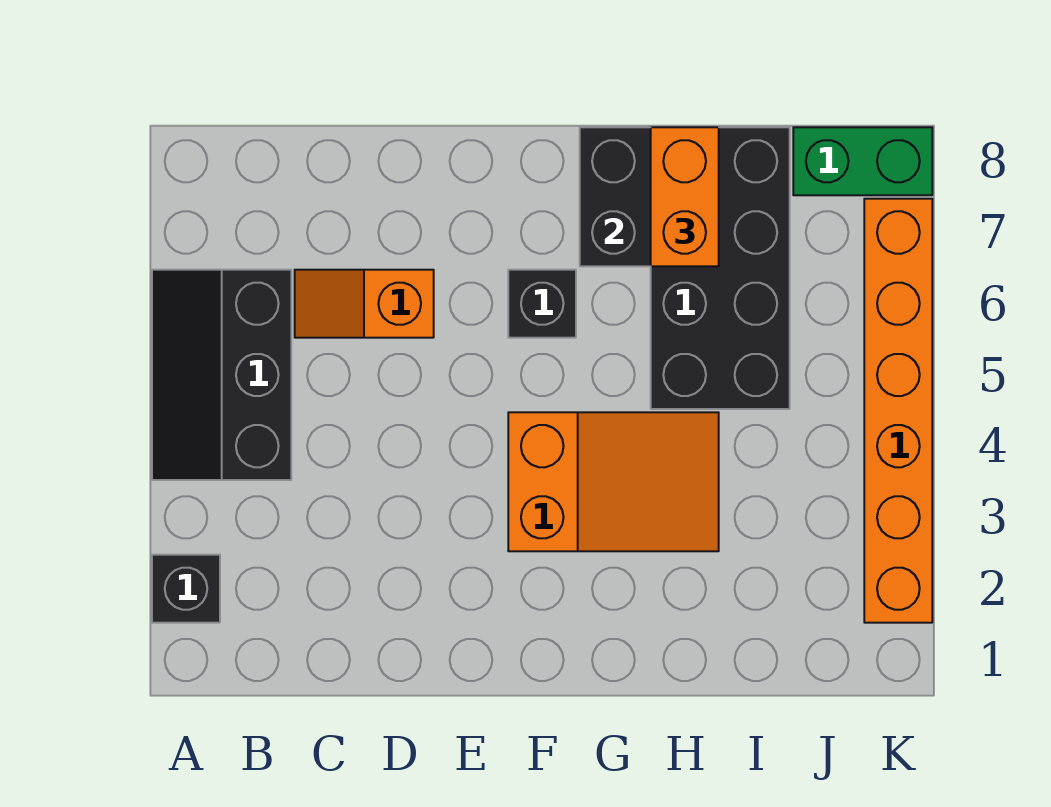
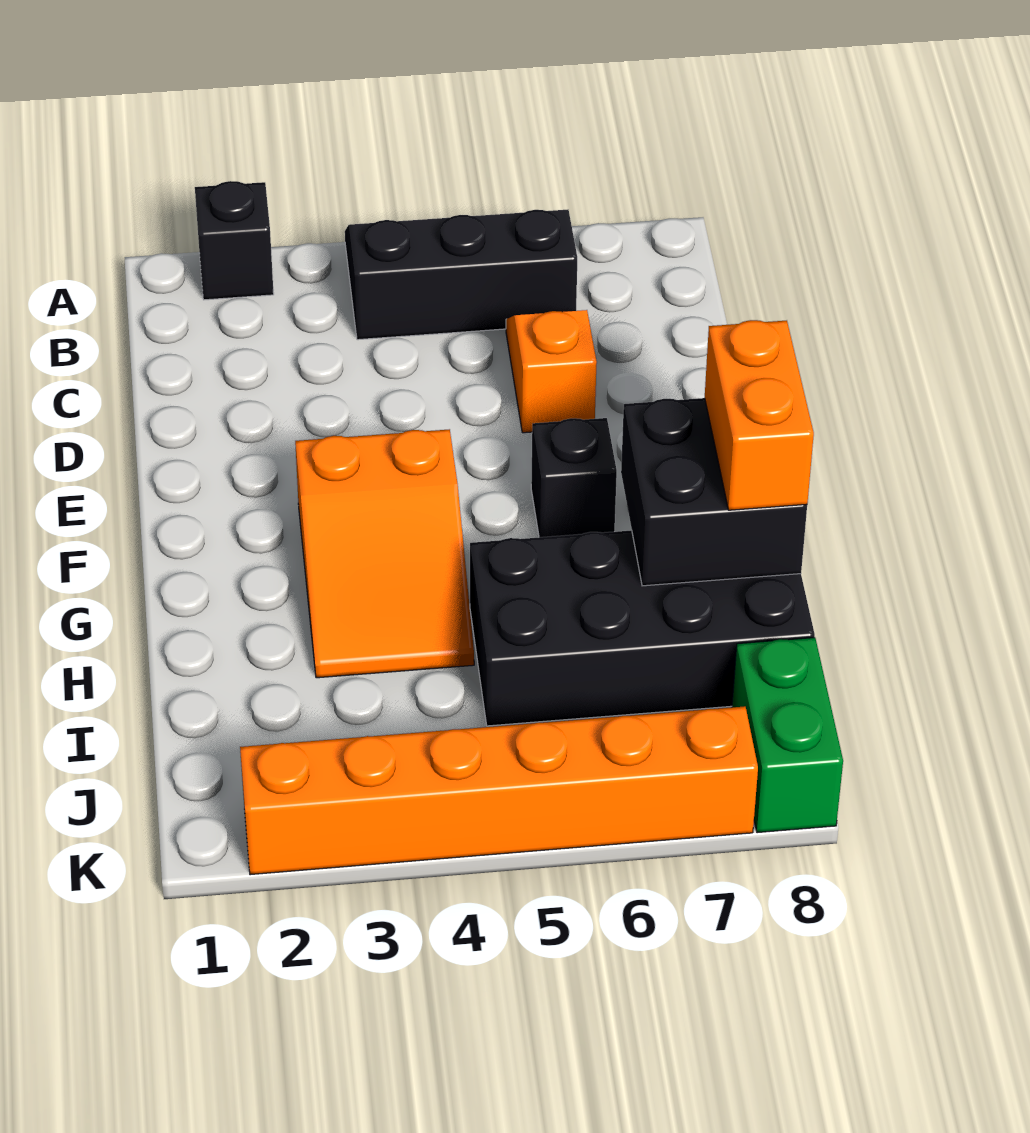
orange brick H7:H8 level 3 -> orange brick G8:H8 level 3

